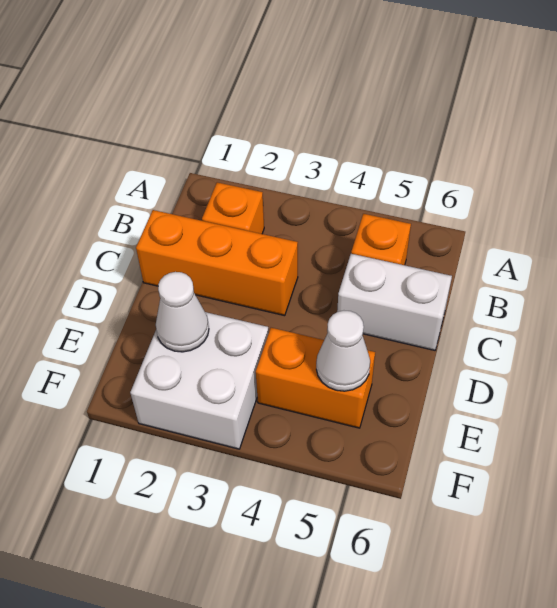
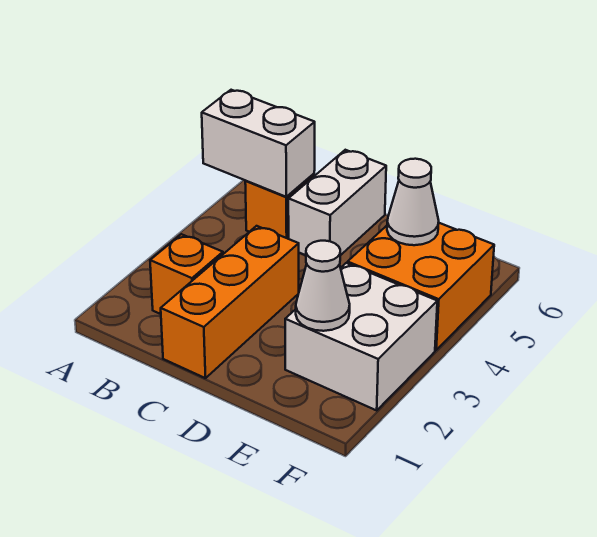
none -> white brick A5:B5 level 2
orange brick E4:E5 level 1 -> orange brick E4:F5 level 1

